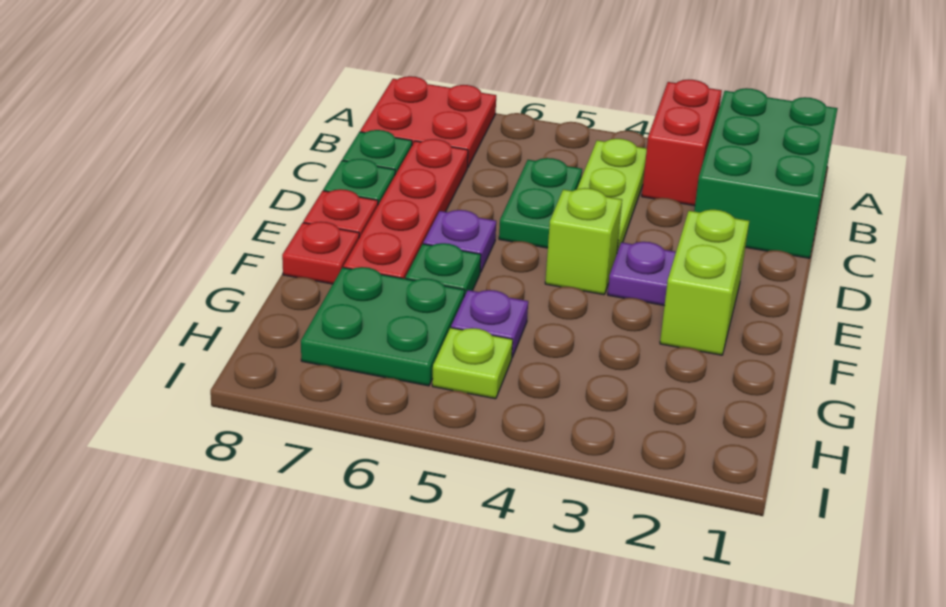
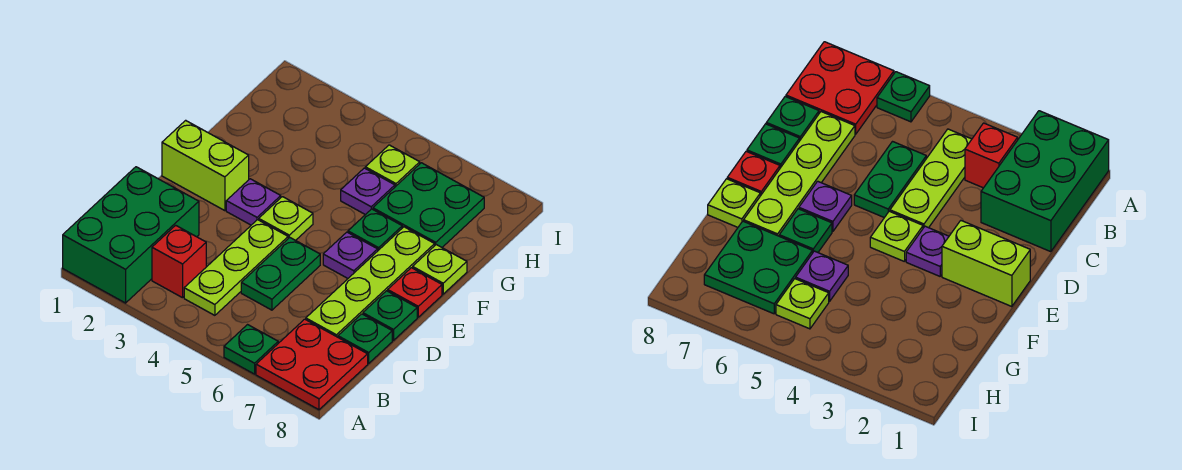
red brick A3:B3 level 1 -> red brick B3 level 1
none -> green plate A6 level 1
red plate C7:F7 level 1 -> lime plate C7:F7 level 1
lime brick E2:F2 level 1 -> lime brick E1:E2 level 1
lime brick E4 level 1 -> lime plate E4 level 1
red plate F8 level 1 -> lime plate F8 level 1

